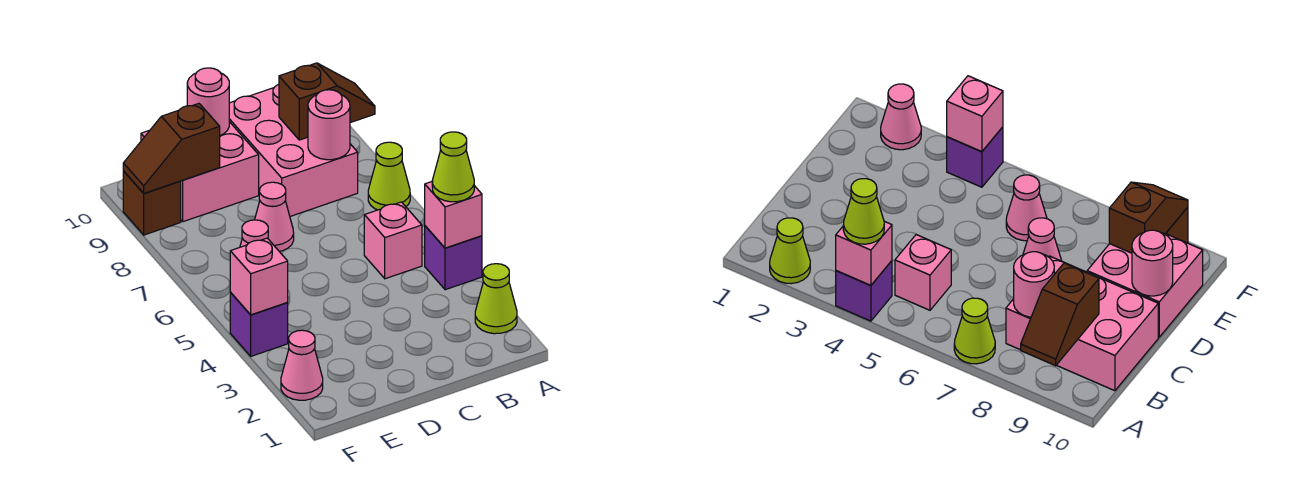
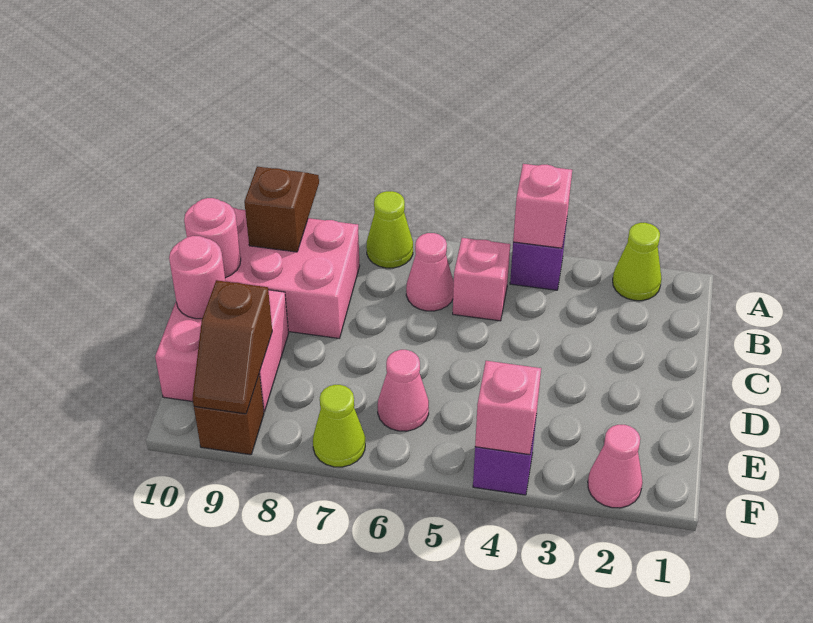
lime cone A4 level 3 -> lime cone F7 level 1
pink round brick B8 level 2 -> pink round brick C10 level 2
pink cone D7 level 1 -> pink cone B6 level 1

